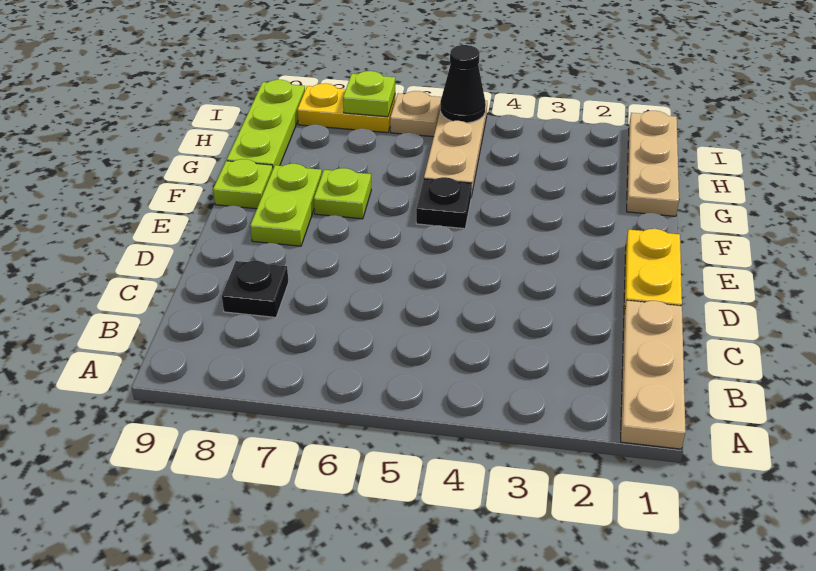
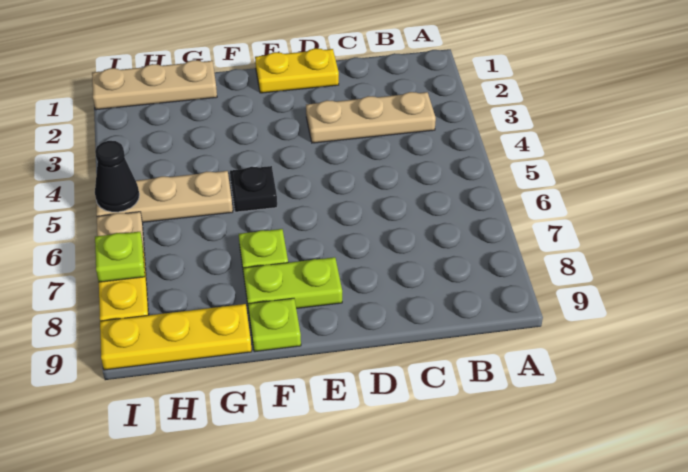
tan plate A1:C1 level 1 -> tan plate B3:D3 level 1
black plate C8 level 1 -> none
lime plate G9:I9 level 1 -> yellow plate G9:I9 level 1

